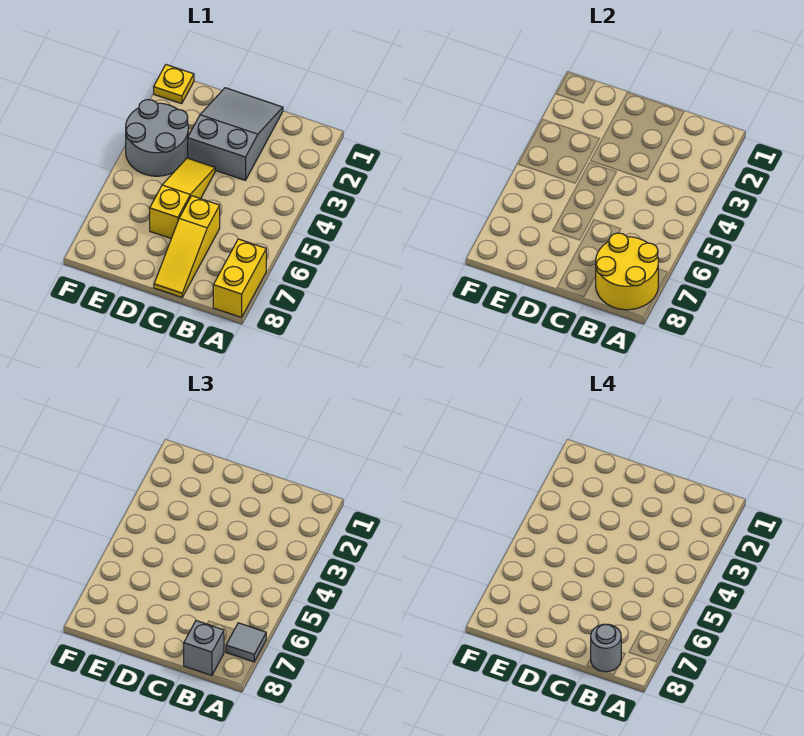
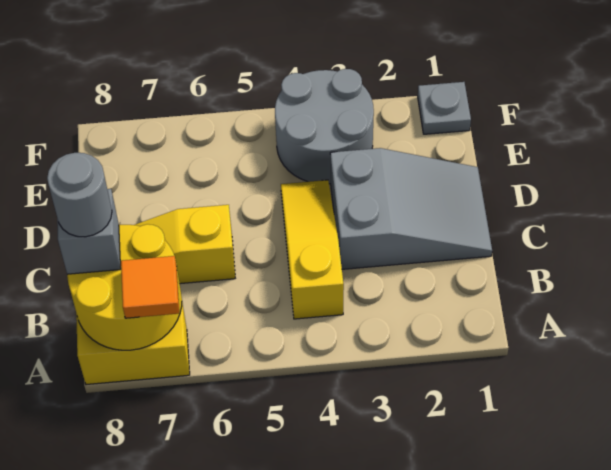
grey tile A7 level 3 -> orange tile A7 level 3
yellow slope D4:D6 level 1 top 6 -> yellow slope B4:D4 level 1 top B
yellow plate F1 level 1 -> grey plate F1 level 1

